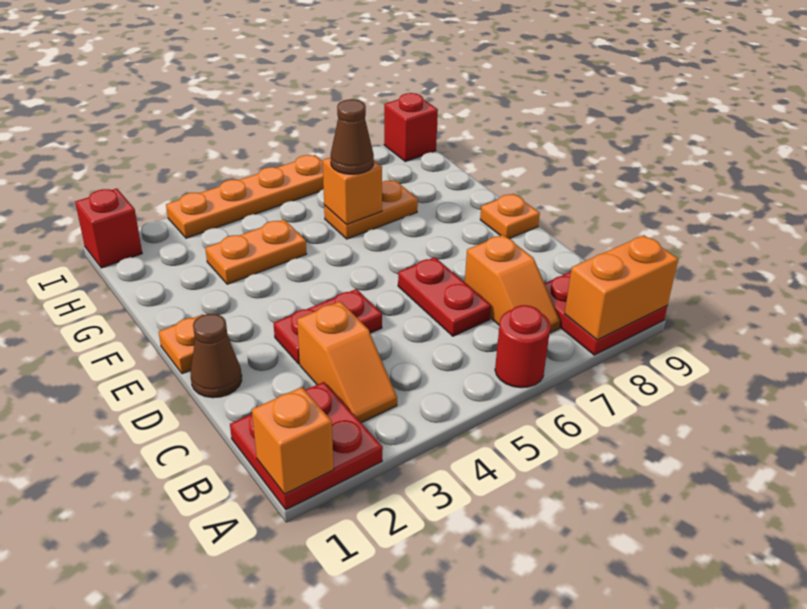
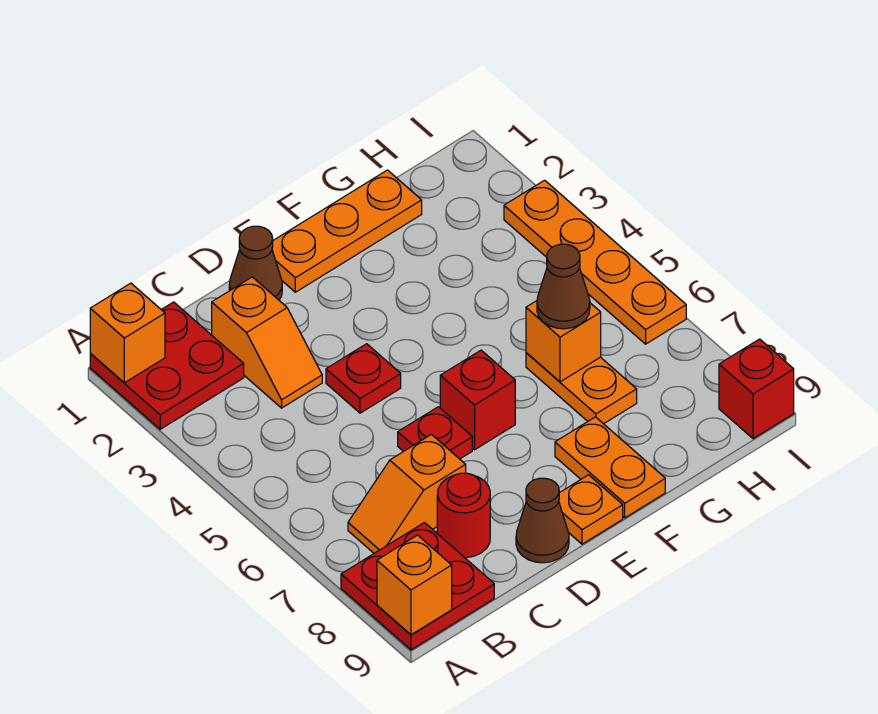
red round brick A6 level 1 -> red round brick C8 level 1
orange brick A8:A9 level 2 -> orange brick A9 level 2
orange slope B3:C3 level 1 top C -> orange slope C2:C3 level 1 top 2
red plate C6:D6 level 1 -> red plate D6 level 1
red plate D3:D4 level 1 -> red plate D4 level 1
none -> brown cone D9 level 1
orange plate E1 level 1 -> orange plate E1:G1 level 1
orange plate G3:G4 level 1 -> orange plate F8:F9 level 1
red brick I1 level 1 -> red brick E6 level 1

